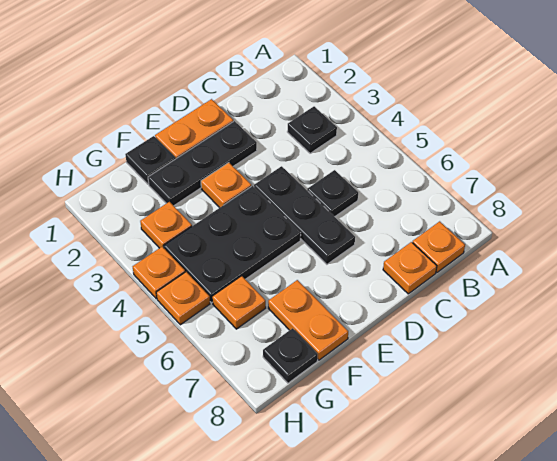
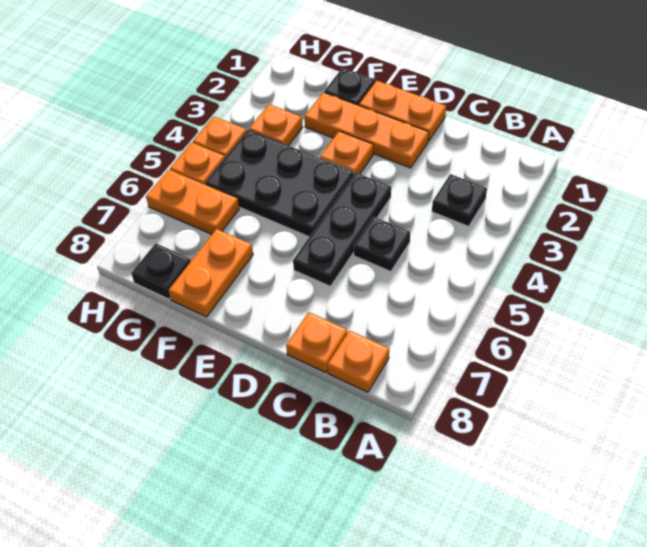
black plate D2:F2 level 1 -> orange plate D2:F2 level 1
orange plate G6 level 1 -> orange plate G6:H6 level 1

